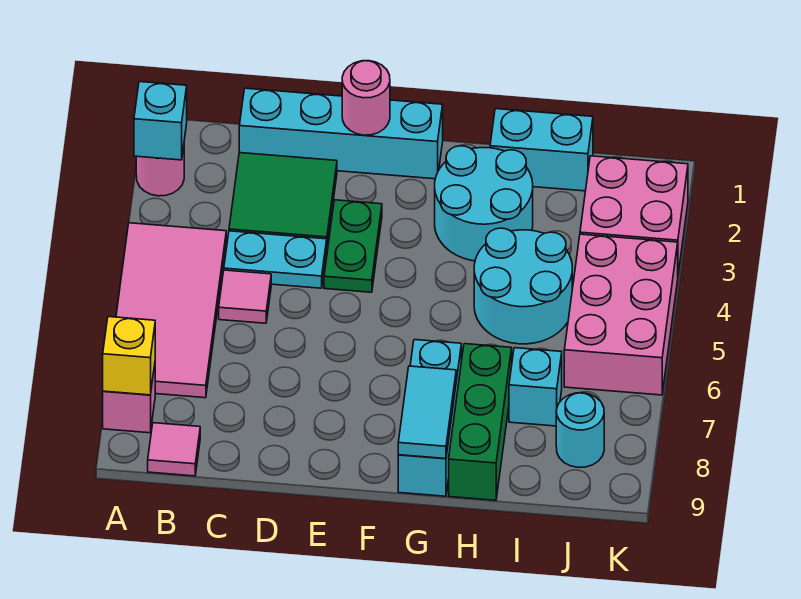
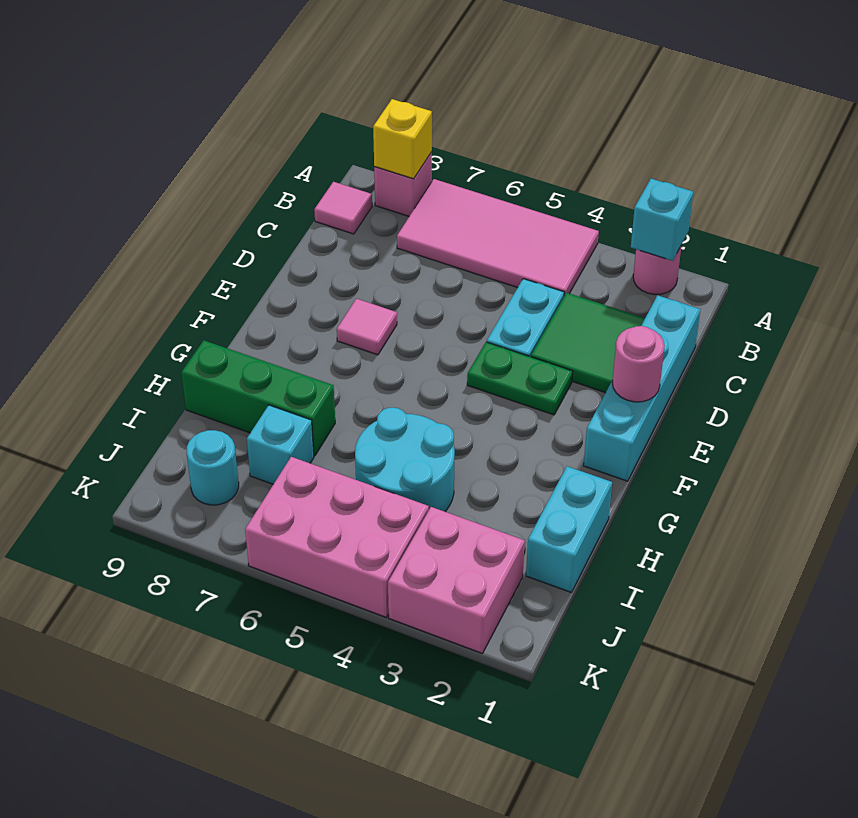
pink tile C5 level 1 -> pink tile E7 level 1
cyan round brick G2:H3 level 1 -> none
cyan brick G7:G9 level 1 -> none
cyan tile G8:G9 level 2 -> none

